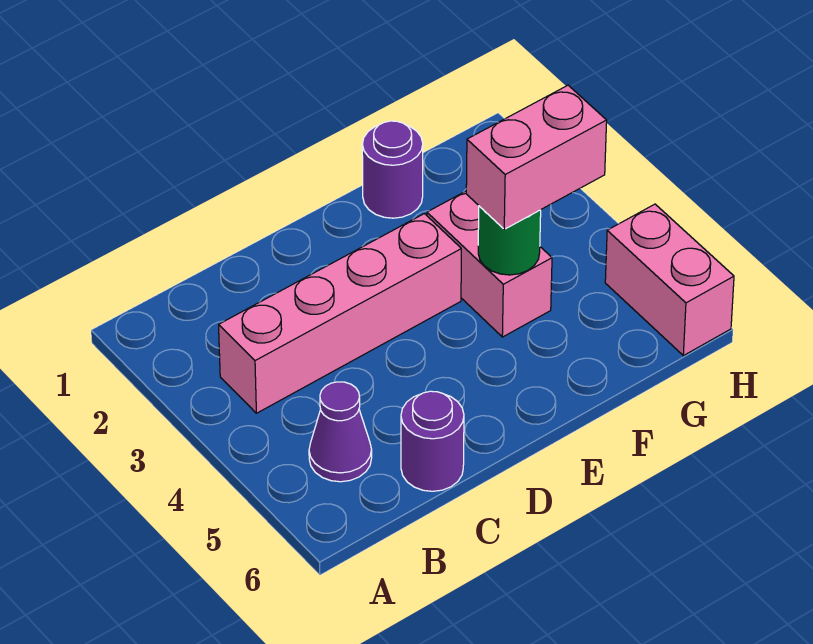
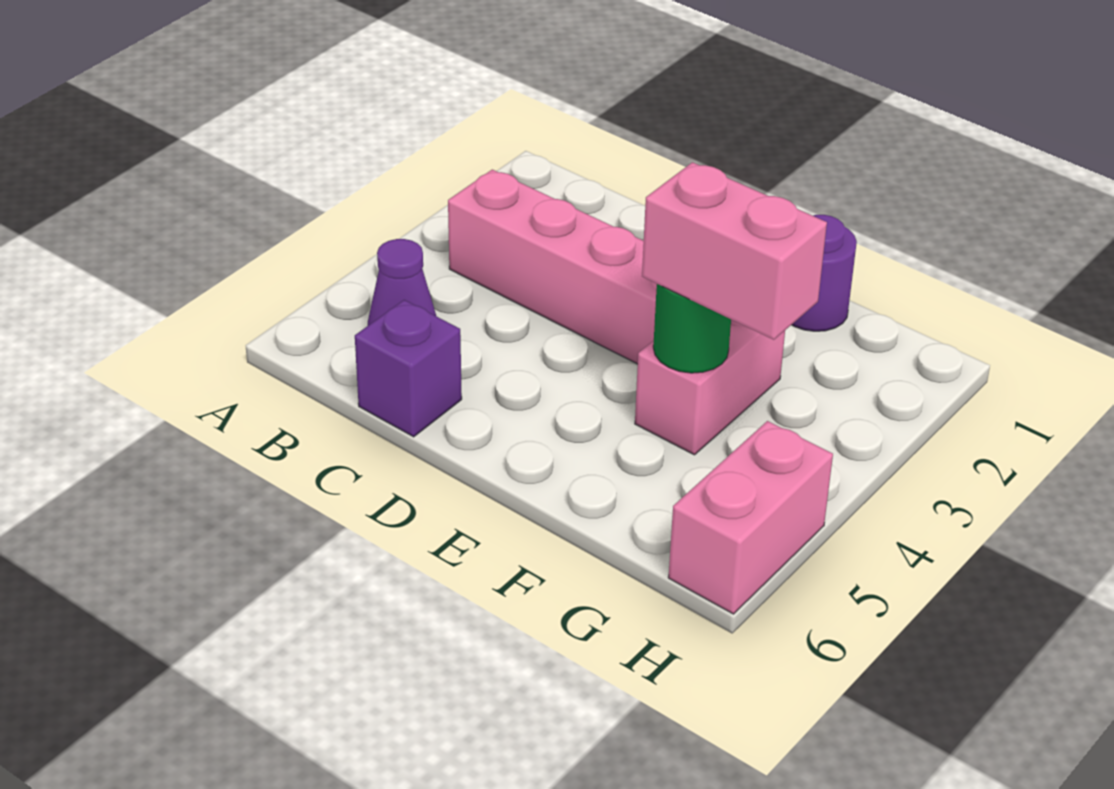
purple round brick C6 level 1 -> purple brick C6 level 1

